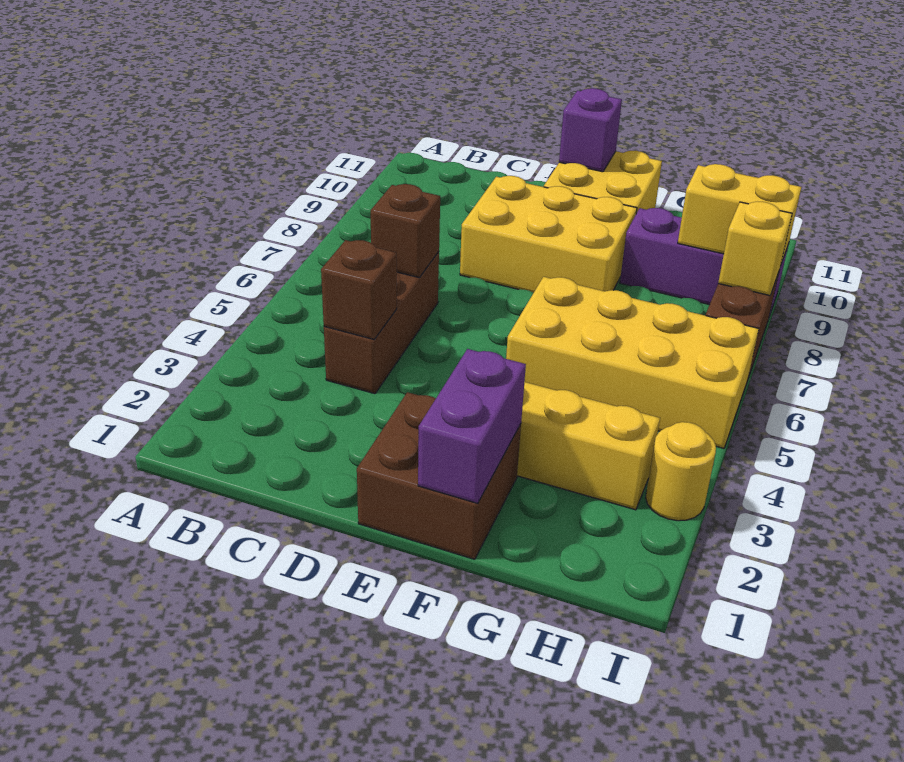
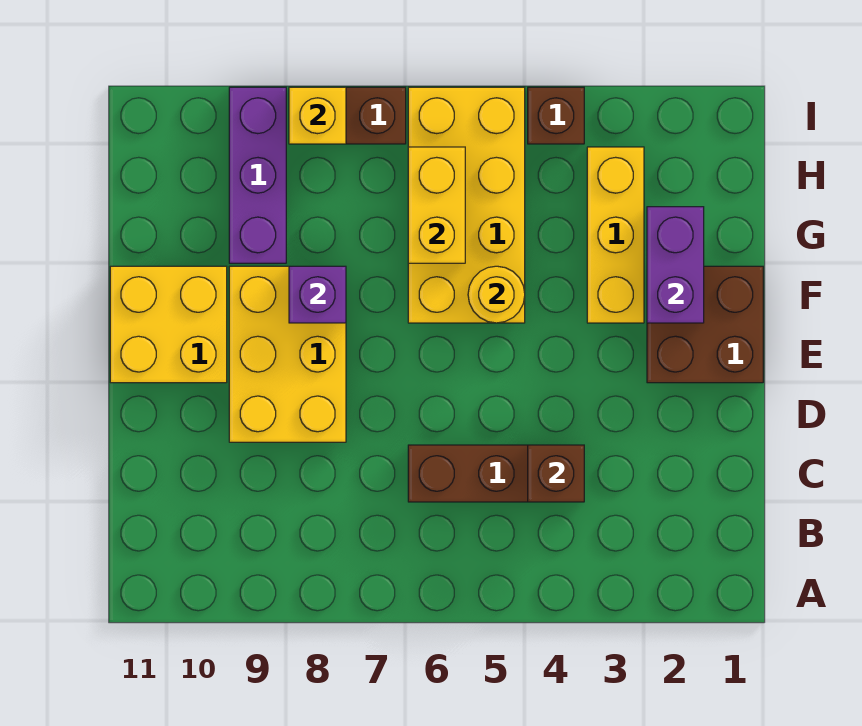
brown brick C6 level 2 -> brown brick I4 level 1
purple brick E11 level 2 -> purple brick F8 level 2
purple brick F1:F2 level 2 -> purple brick F2:G2 level 2
yellow brick H9:I9 level 2 -> yellow brick G6:H6 level 2
yellow round brick I3 level 1 -> yellow round brick F5 level 2

